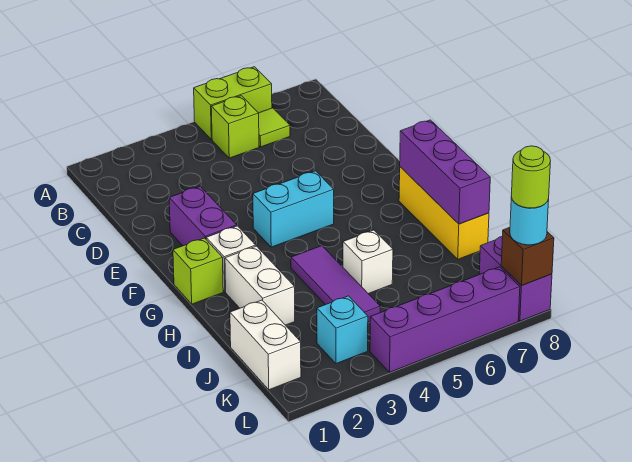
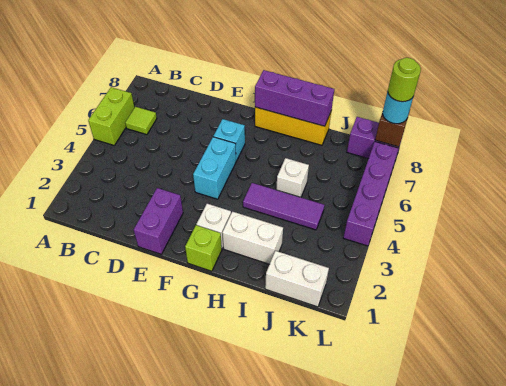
lime brick B5 level 1 -> none
purple brick E2:F2 level 1 -> purple brick E1:E2 level 1
cyan brick K3 level 1 -> cyan brick F6 level 1

